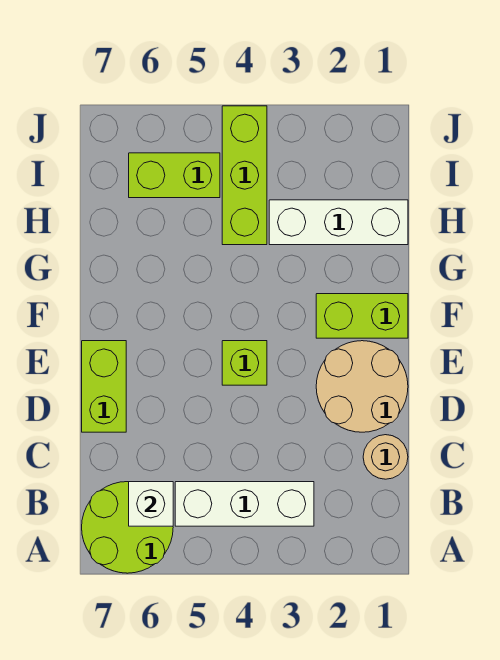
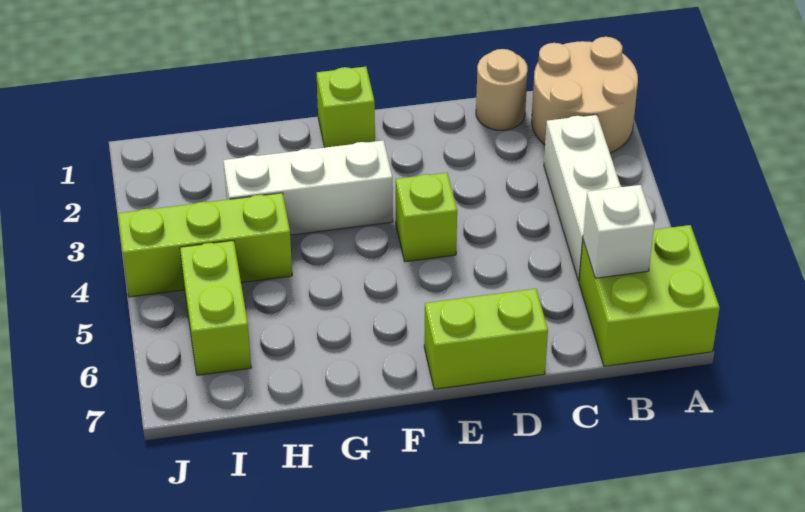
lime round brick A6:B7 level 1 -> lime brick A6:B7 level 1
tan round brick D1:E2 level 1 -> tan round brick A1:B2 level 1
lime brick F1:F2 level 1 -> lime brick F1 level 1
white brick H1:H3 level 1 -> white brick F3:H3 level 1

